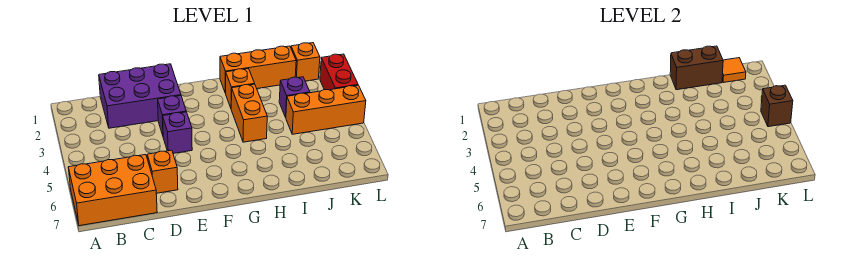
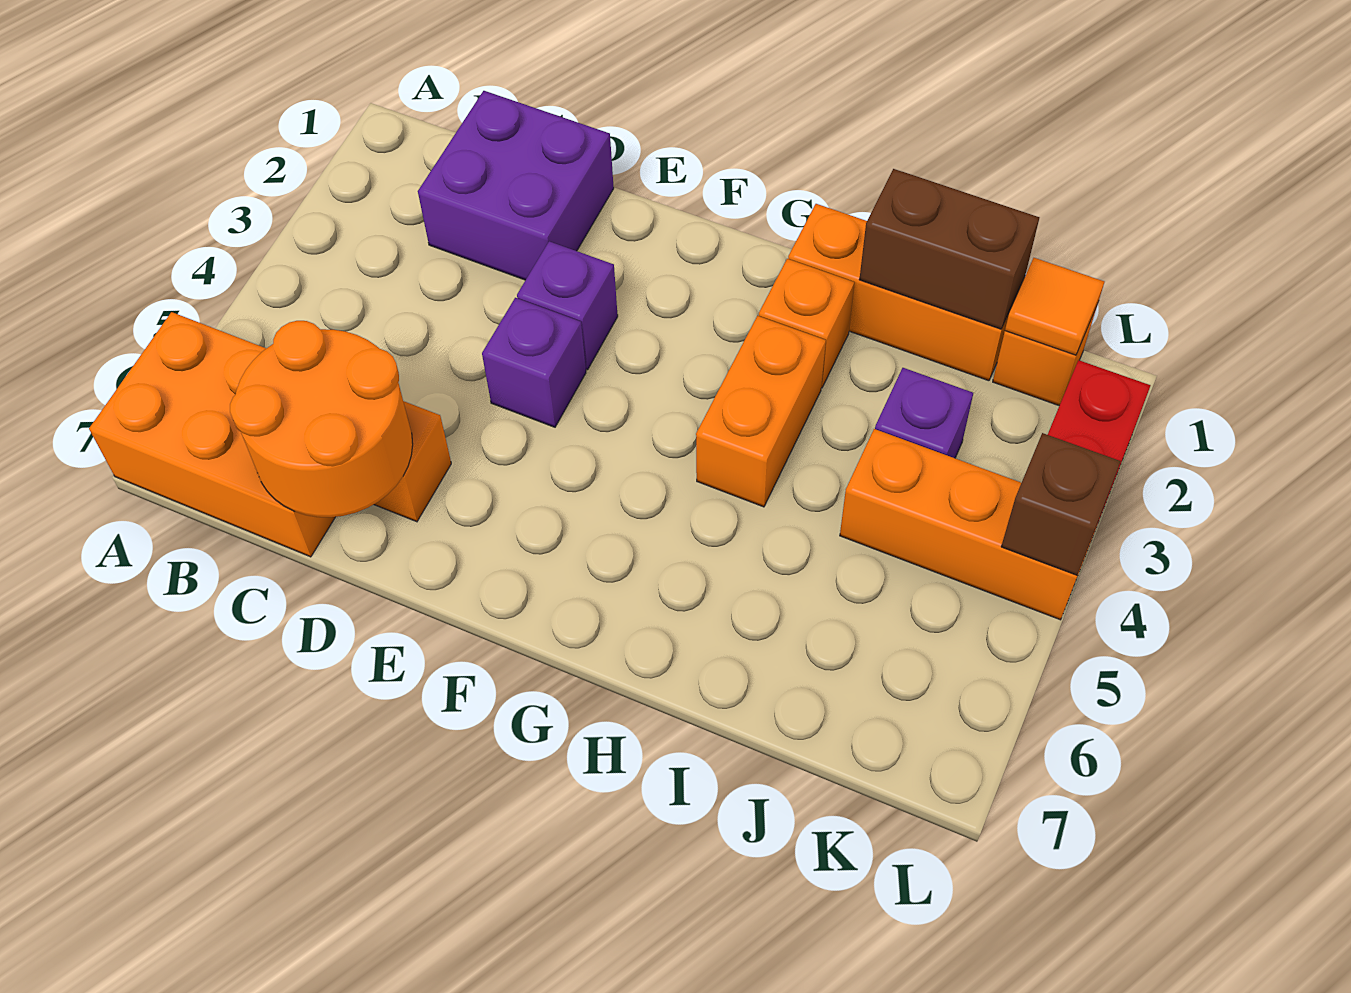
purple brick C1:E2 level 1 -> purple brick C1:D2 level 1
none -> orange round brick C6:D7 level 2

